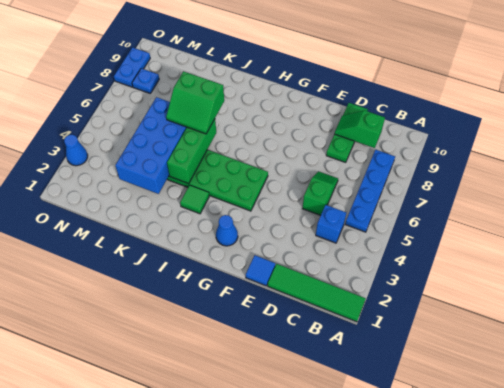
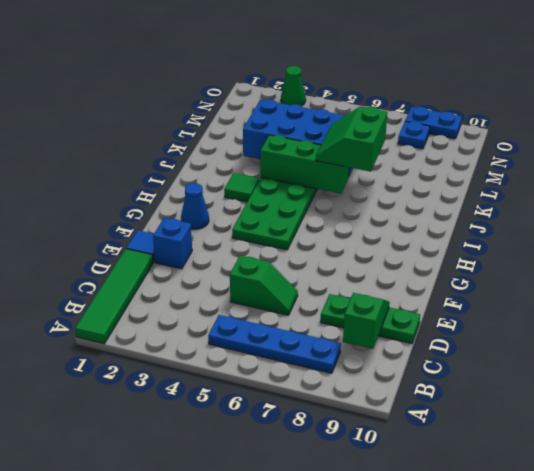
blue brick C4 level 1 -> blue brick E2 level 1
blue cone O3 level 1 -> green cone O3 level 1

